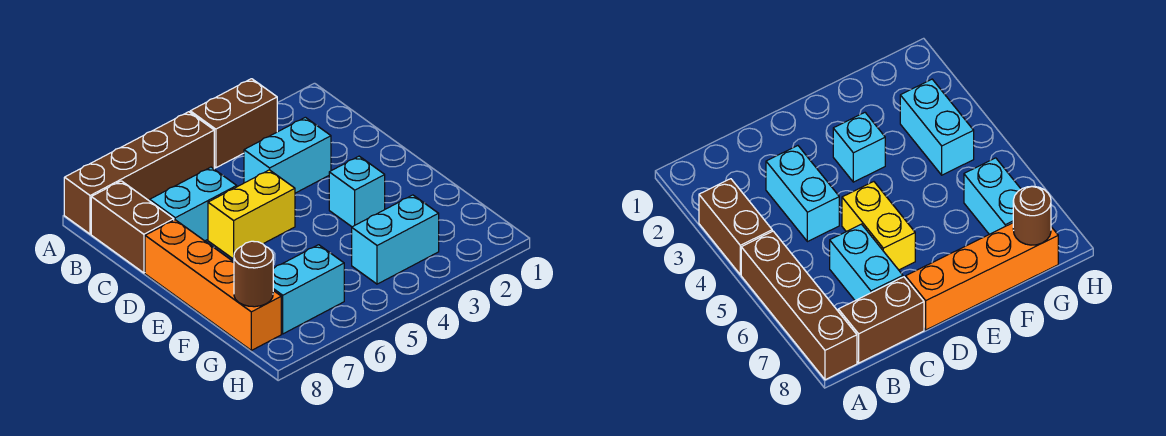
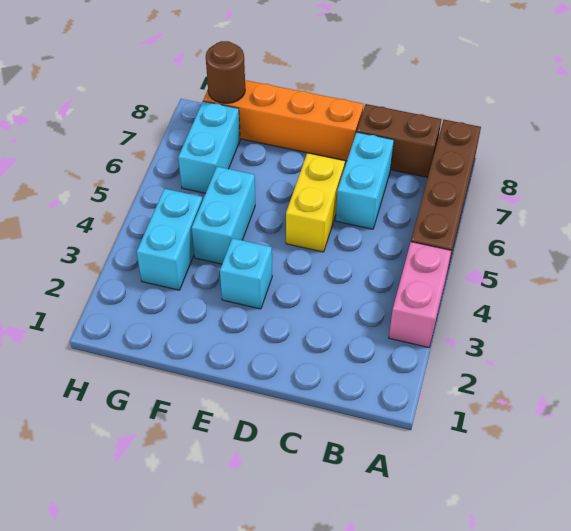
brown brick A3:A4 level 1 -> pink brick A3:A4 level 1
cyan brick C3:C4 level 1 -> cyan brick F4:F5 level 1

